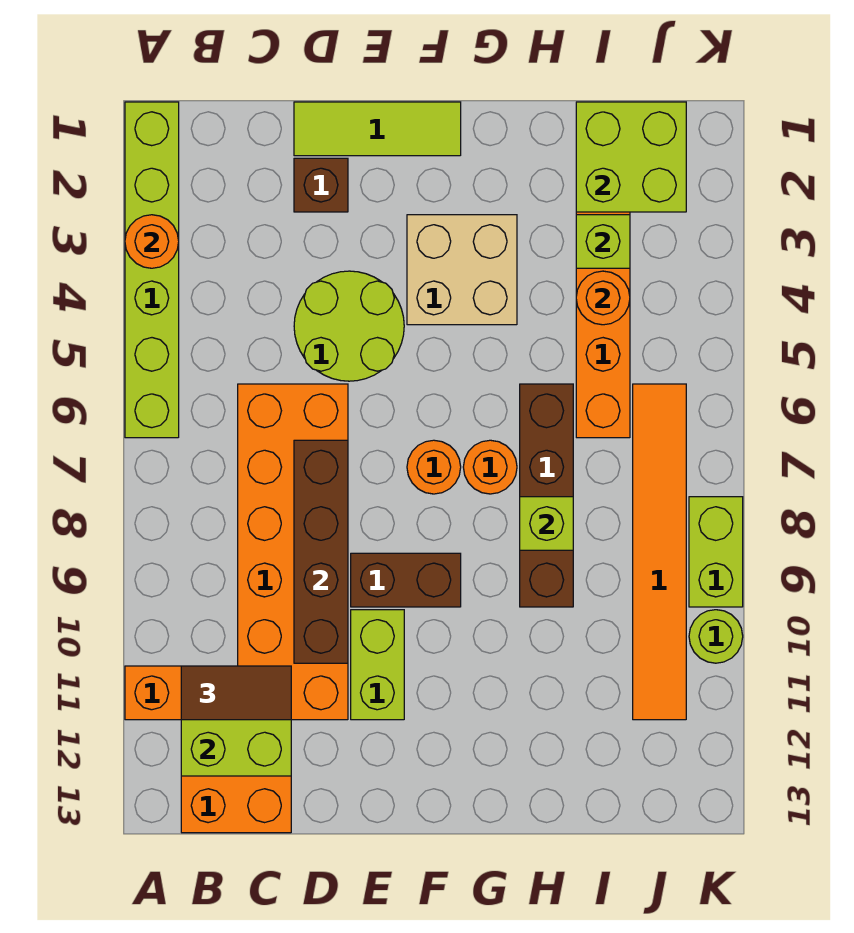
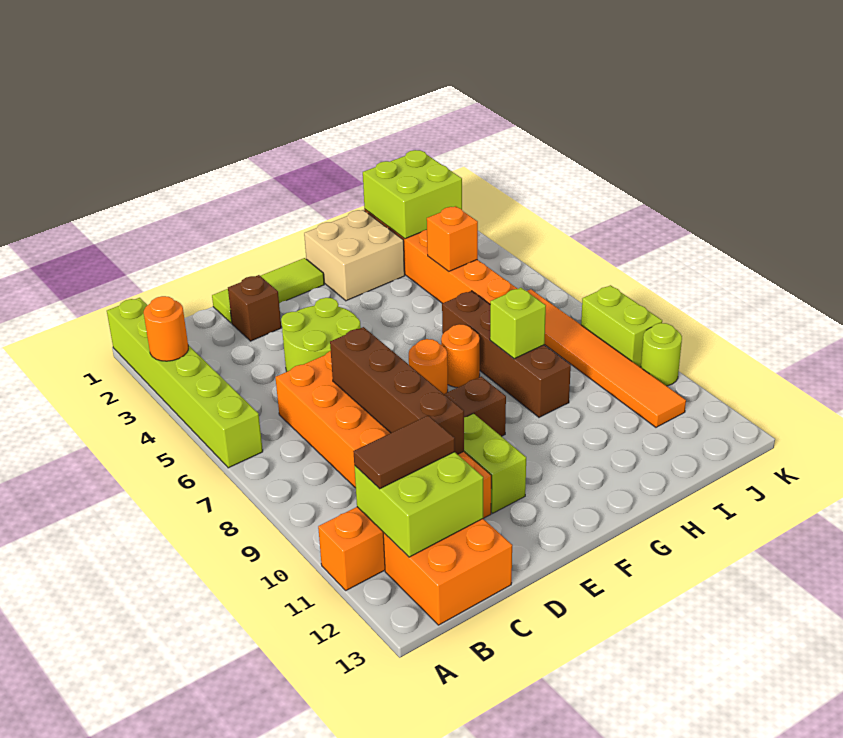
tan brick F3:G4 level 1 -> tan brick G1:H2 level 1
lime brick I3 level 2 -> none
orange round brick I4 level 2 -> orange brick I4 level 2

